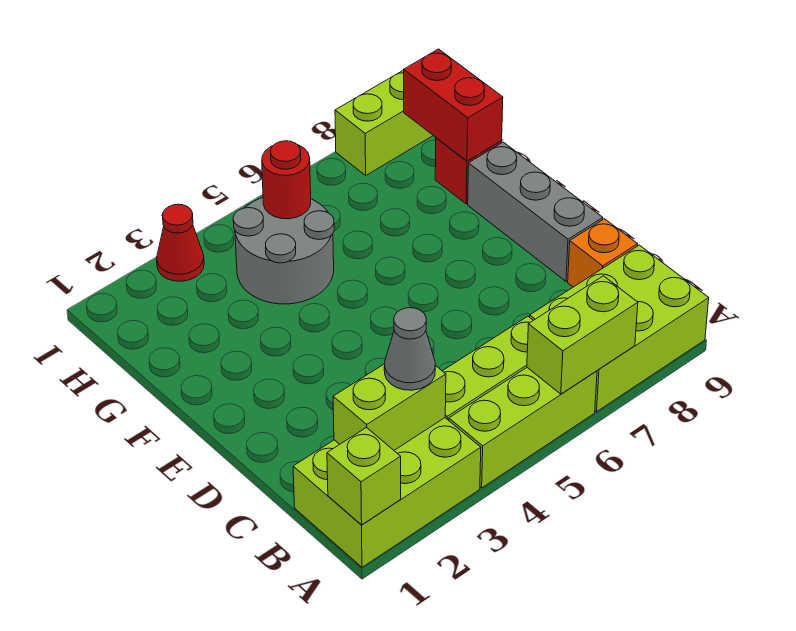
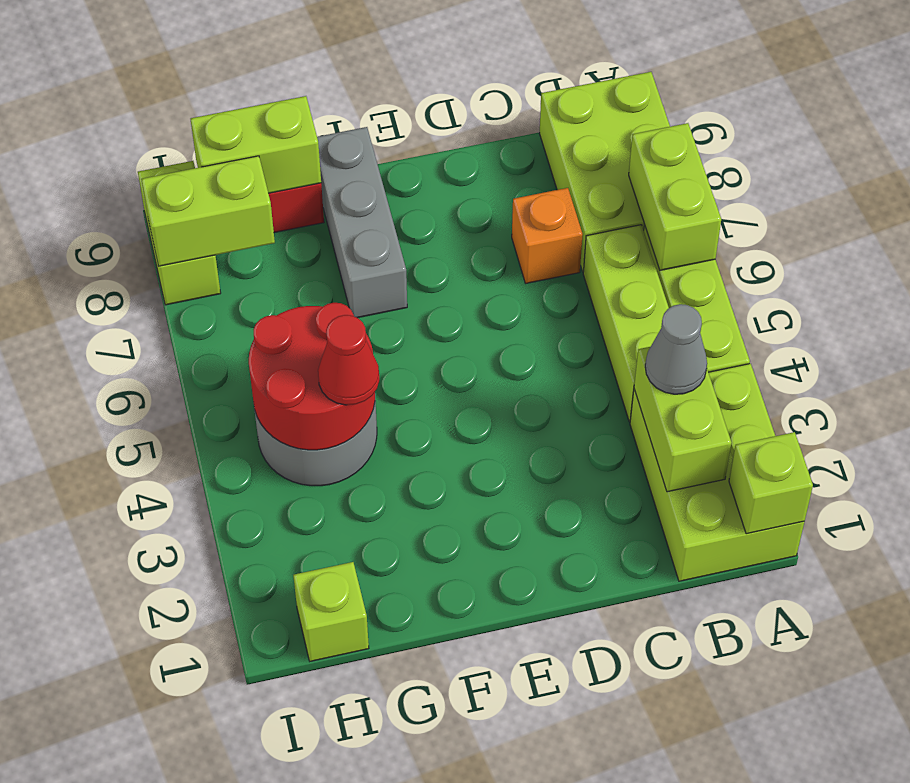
orange brick C9 level 1 -> orange brick C7 level 1
grey brick D9:F9 level 1 -> grey brick F7:F9 level 1
red brick G9:H9 level 2 -> lime brick G9:H9 level 2
none -> lime brick H1 level 1
red round brick H5 level 2 -> red round brick G4:H5 level 2
none -> lime brick H8:I8 level 2
red cone I3 level 1 -> red cone G4 level 3

